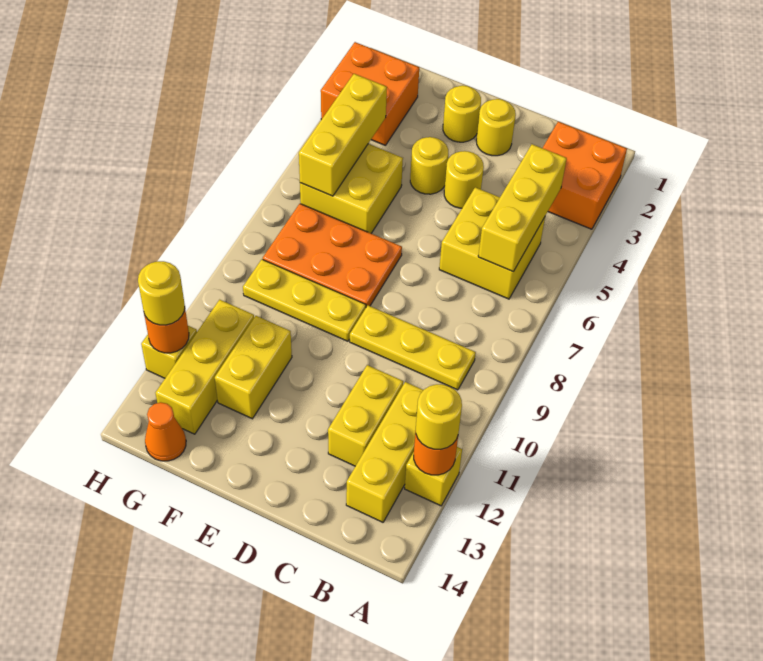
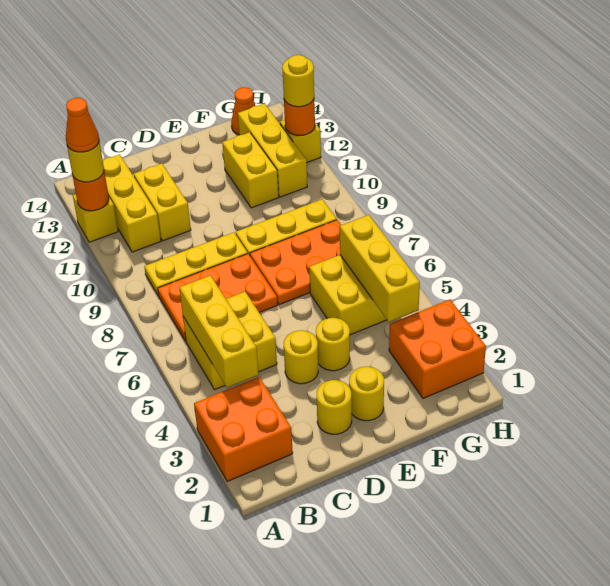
none -> orange cone A12 level 4
none -> orange plate B7:D8 level 1

